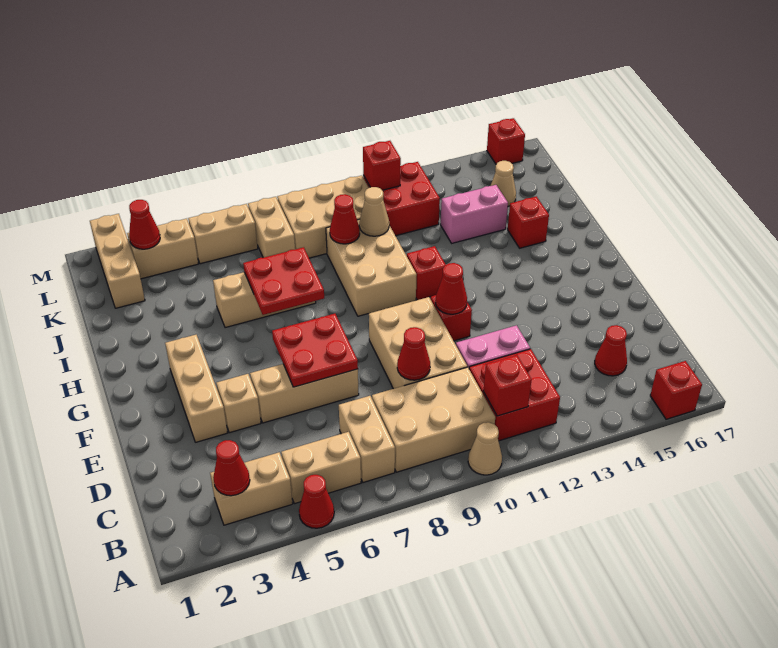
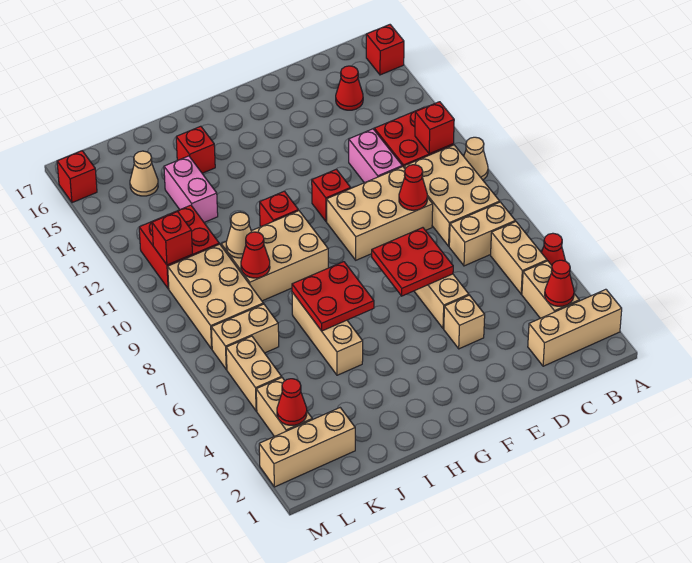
tan brick E3:G3 level 1 -> tan brick A2:C2 level 1
red cone F11 level 2 -> none

